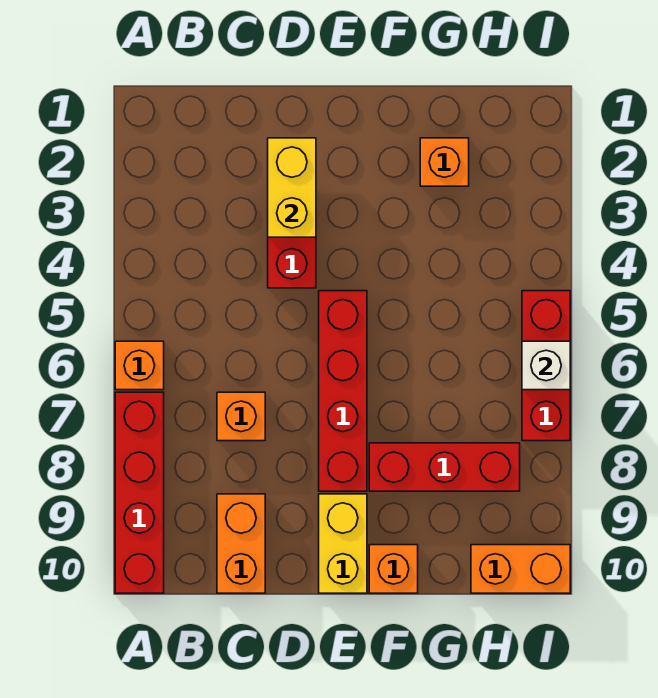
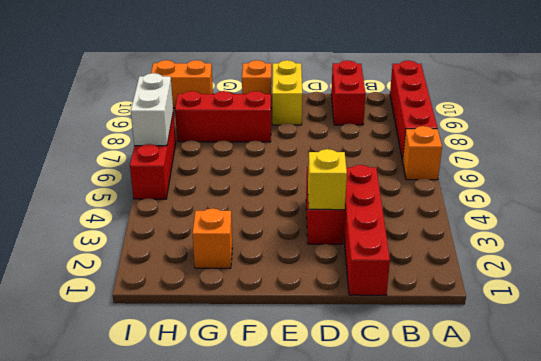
orange brick C7 level 1 -> none
orange brick C9:C10 level 1 -> red brick C9:C10 level 1
yellow brick D2:D3 level 2 -> yellow brick D3 level 2
red brick E5:E8 level 1 -> red brick C1:C4 level 1
white brick I6 level 2 -> white brick I6:I7 level 2

